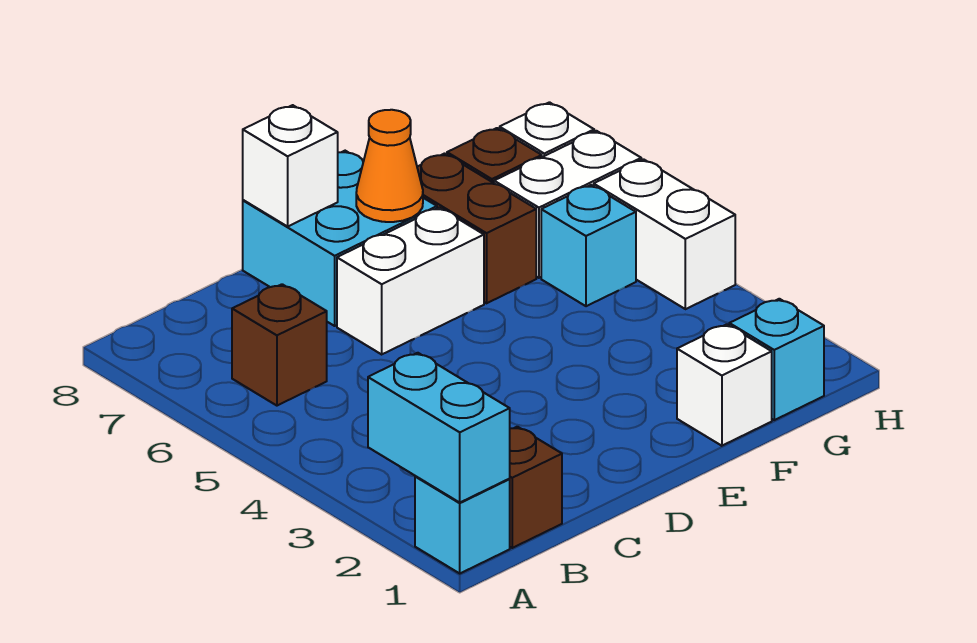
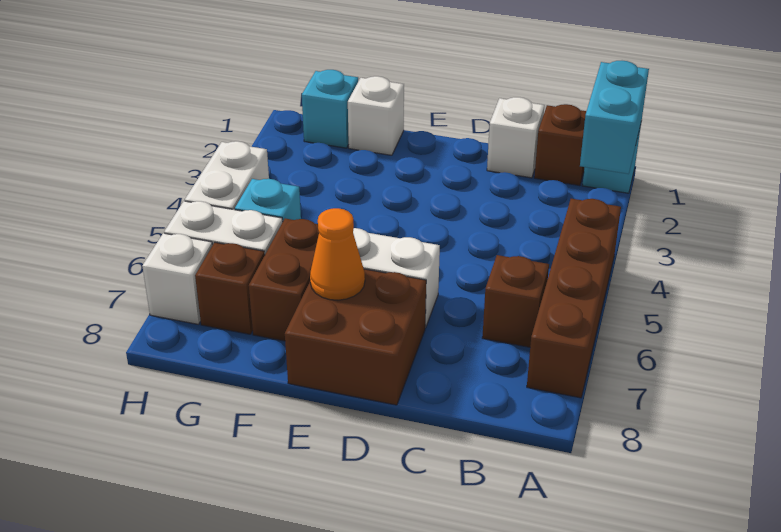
none -> brown brick A4:A7 level 1
cyan brick D7:E8 level 1 -> brown brick D7:E8 level 1
white brick D8 level 2 -> white brick C1 level 1

